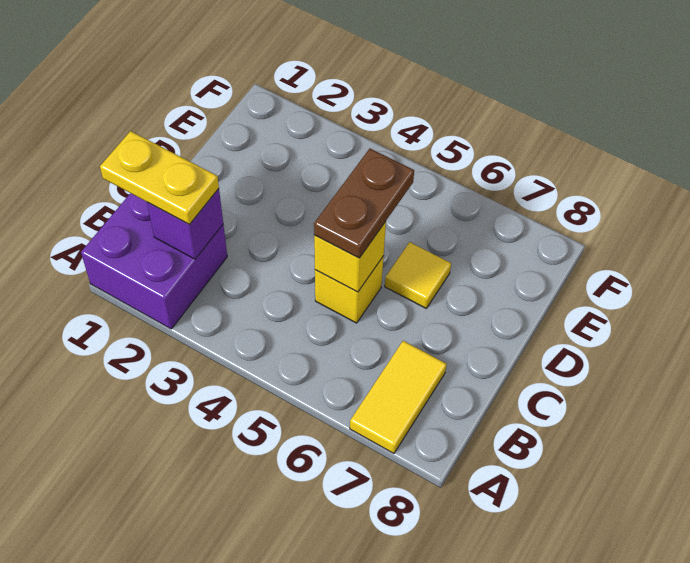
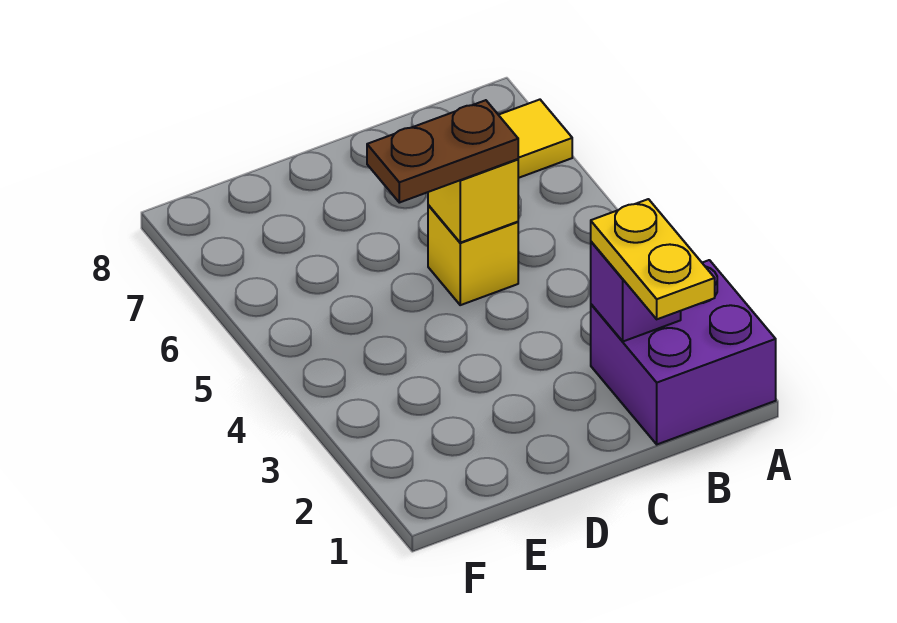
yellow tile D6 level 1 -> none

